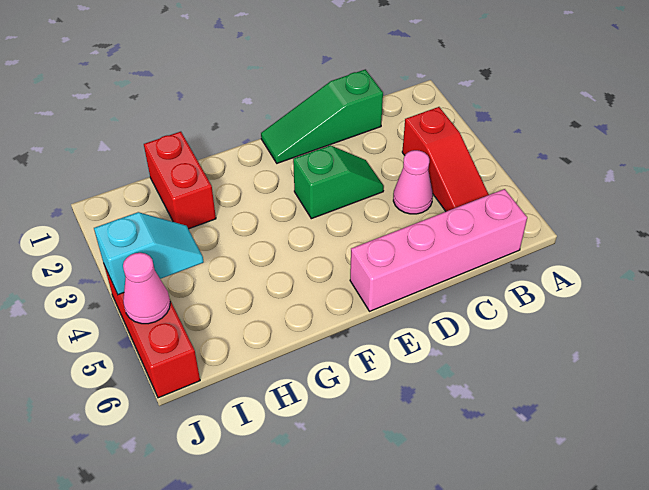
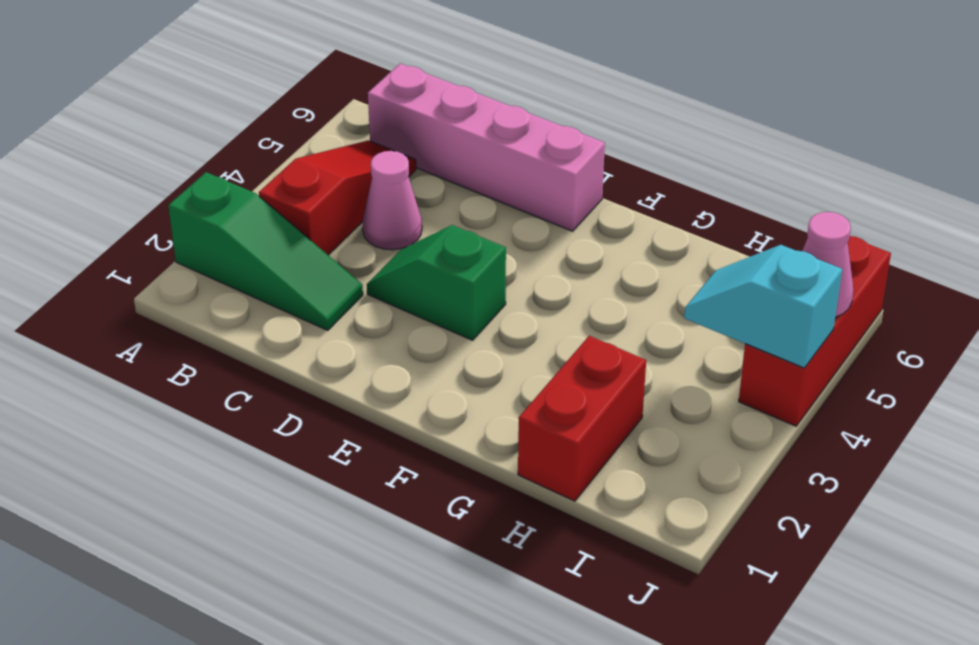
green slope C1:E1 level 1 top C -> green slope A2:C2 level 1 top A

